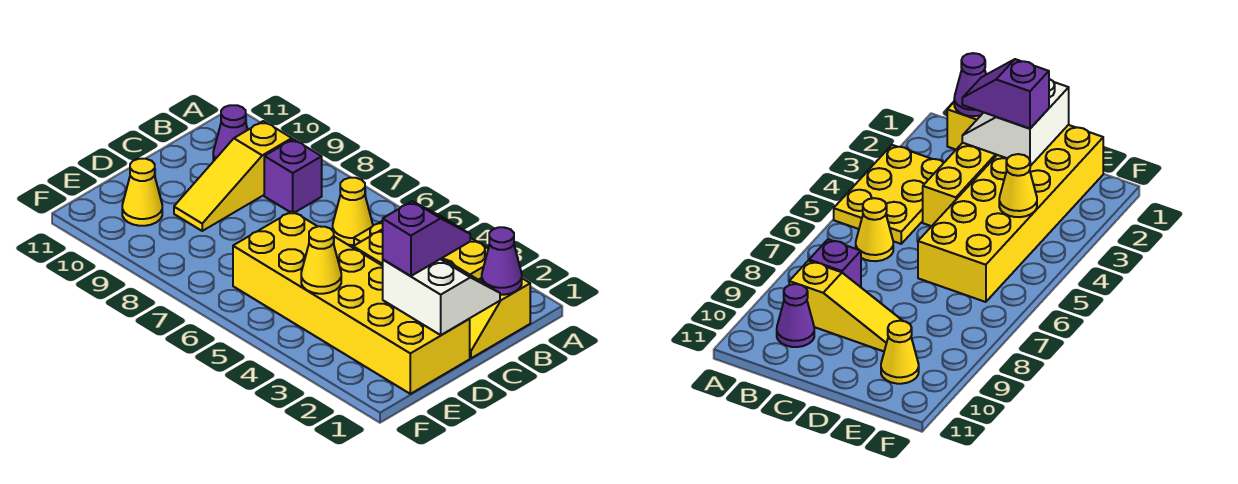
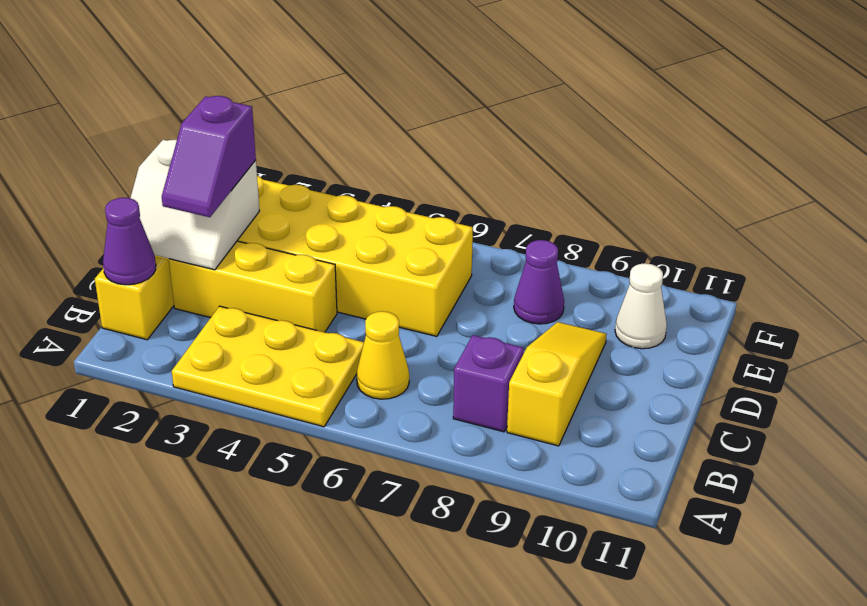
purple cone B10 level 1 -> purple cone E8 level 1
yellow cone E4 level 2 -> none
yellow cone E10 level 1 -> white cone E10 level 1

